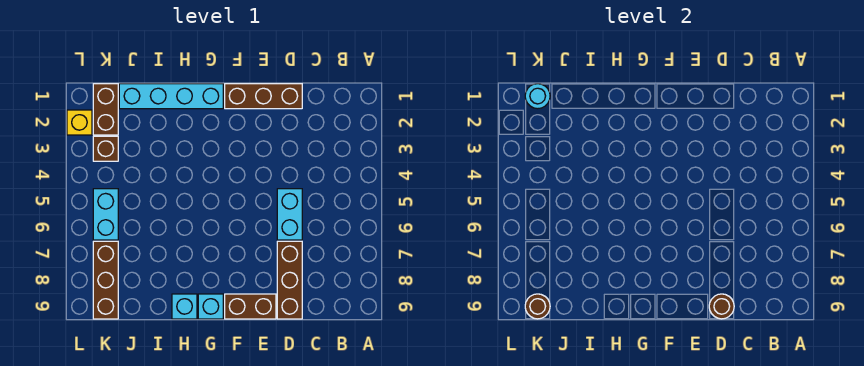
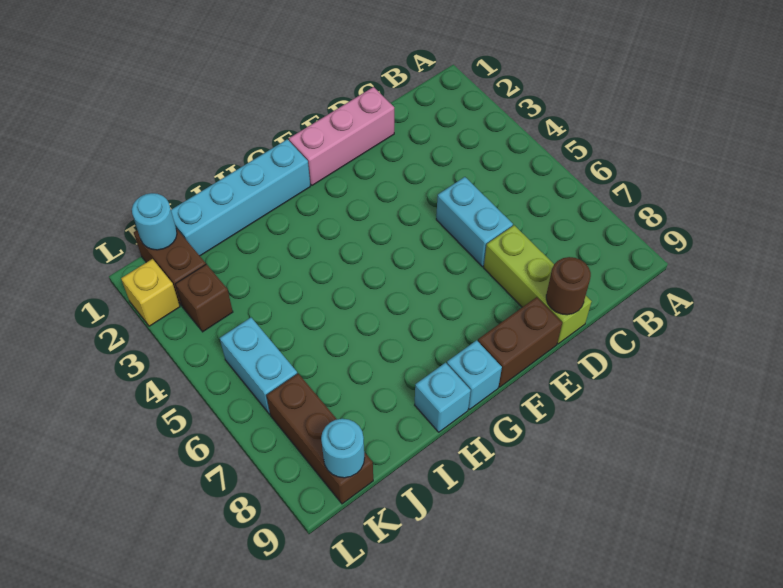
brown brick D1:F1 level 1 -> pink brick D1:F1 level 1
brown brick D7:D9 level 1 -> lime brick D7:D9 level 1
brown round brick K9 level 2 -> cyan round brick K9 level 2

